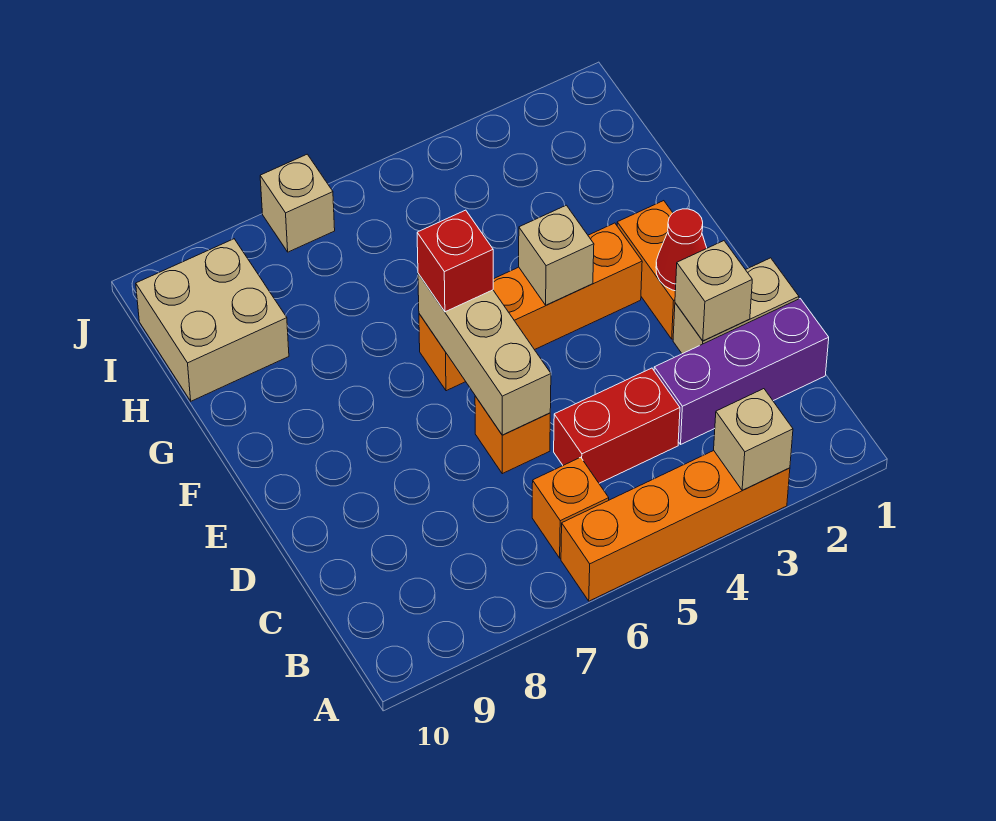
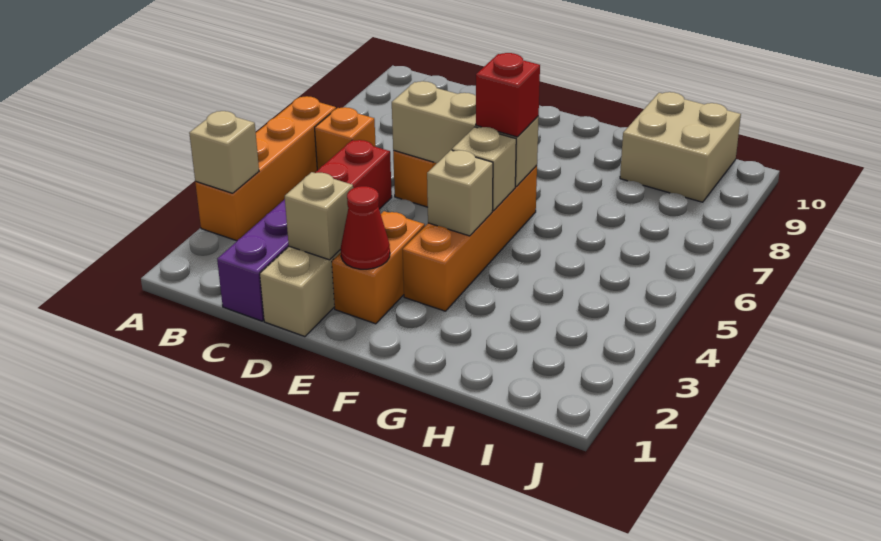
orange brick E2:F2 level 1 -> orange brick E2:E3 level 1
tan brick J7 level 1 -> tan brick F5 level 2

